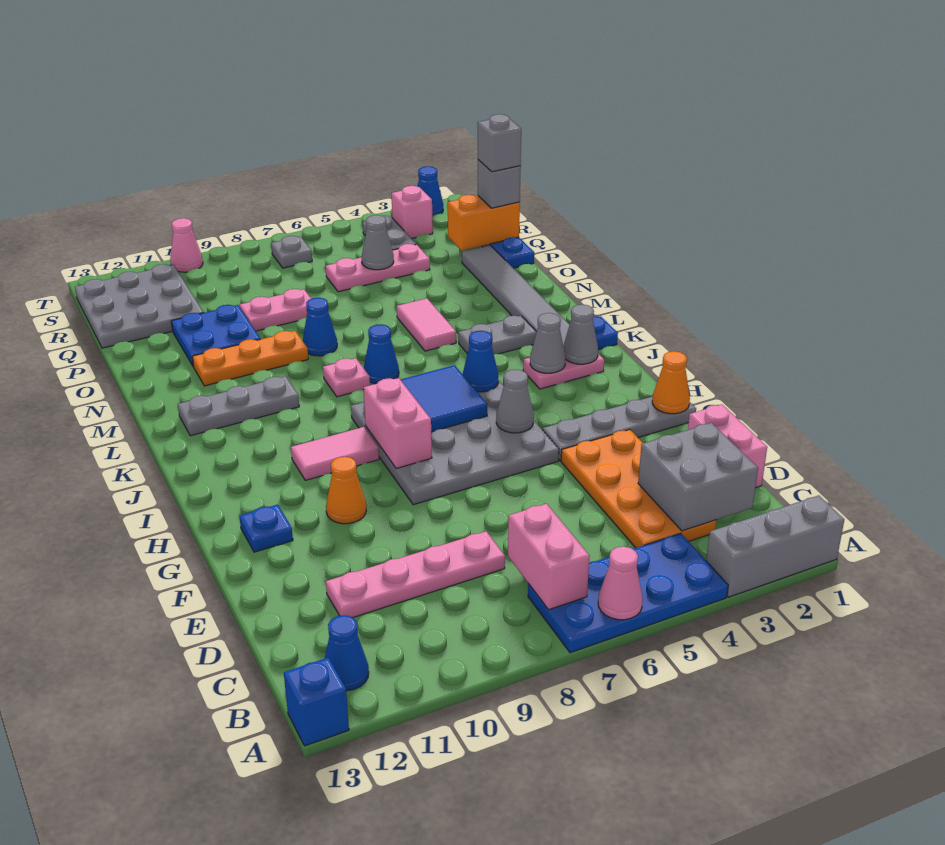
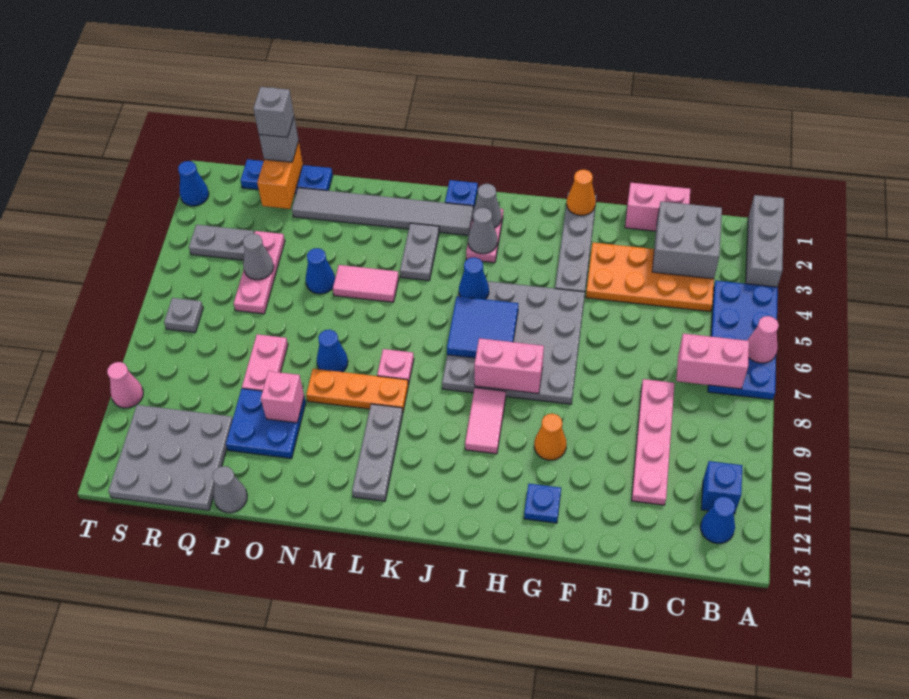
blue brick A13 level 1 -> blue brick B11 level 1
grey cone H5 level 2 -> grey cone P13 level 1
blue cone L7 level 1 -> blue cone O5 level 1
orange plate N9:N11 level 1 -> orange plate L9:N9 level 1
pink brick S3 level 1 -> pink brick O10 level 2

